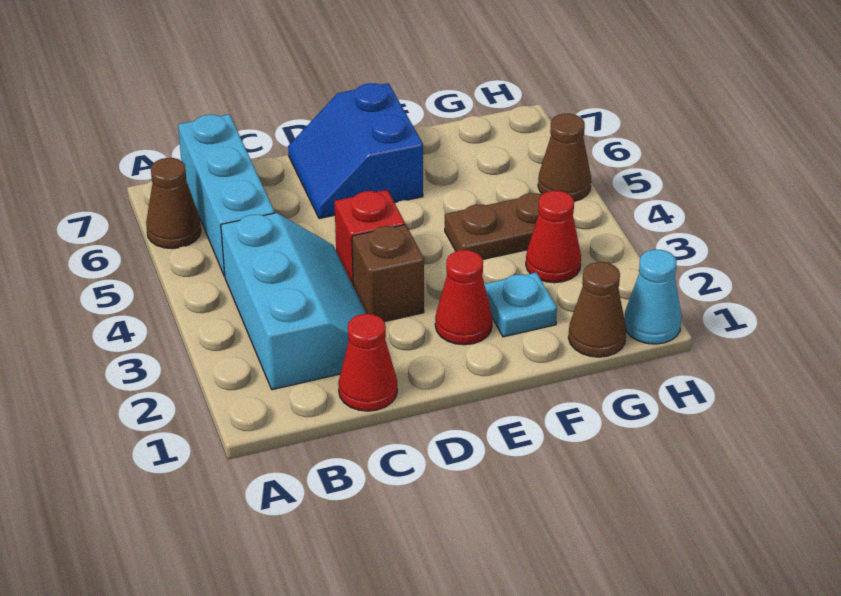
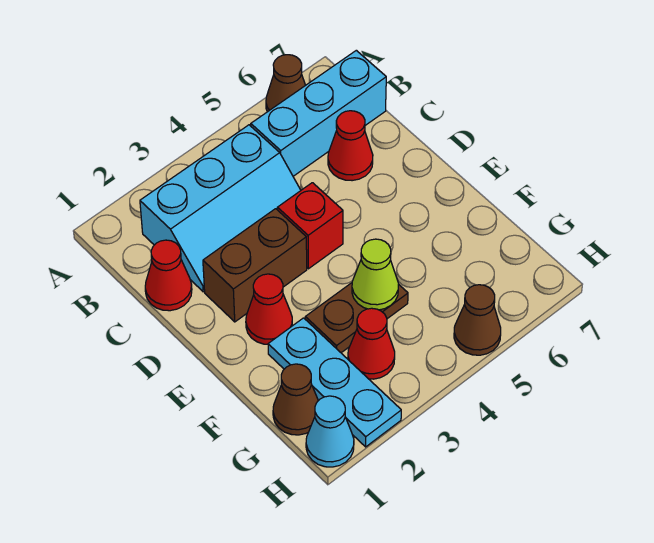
none -> red cone C6 level 1
brown brick D3 level 1 -> brown brick D2:D3 level 1
blue slope D6:E7 level 1 top E -> none
cyan plate F2 level 1 -> cyan plate F2:H2 level 1
brown plate F4:G4 level 1 -> brown plate F3:F4 level 1
none -> lime cone F4 level 2

